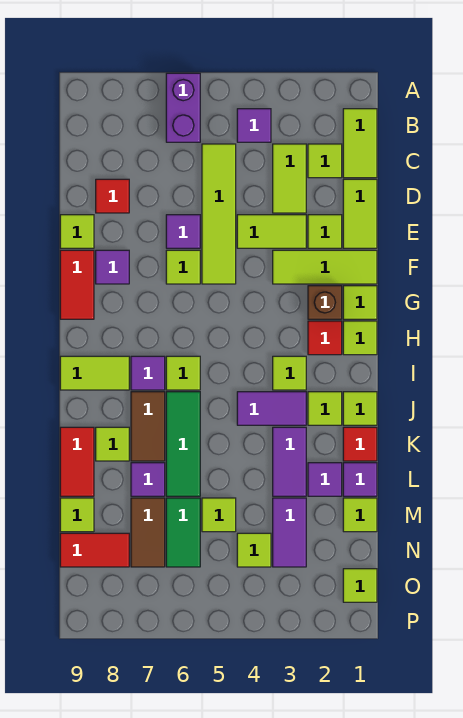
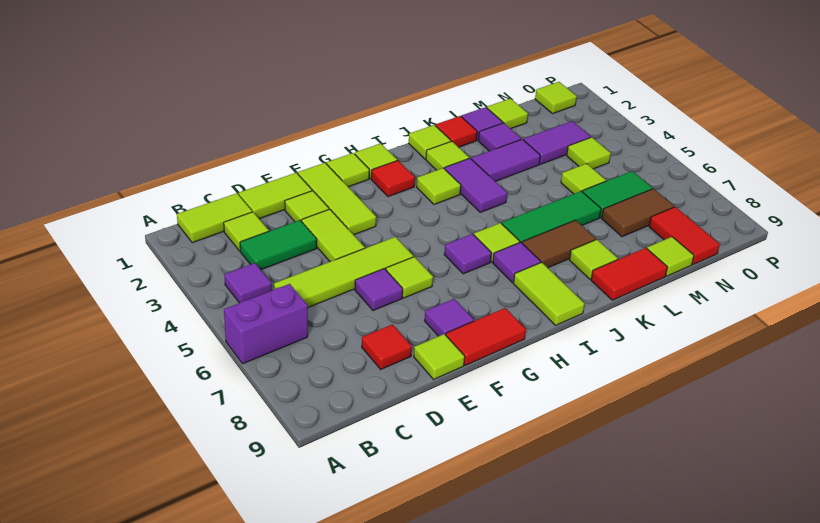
lime tile C3:D3 level 1 -> green tile C3:D3 level 1
brown brick G2 level 1 -> none
purple tile L7 level 1 -> purple tile H6 level 1

